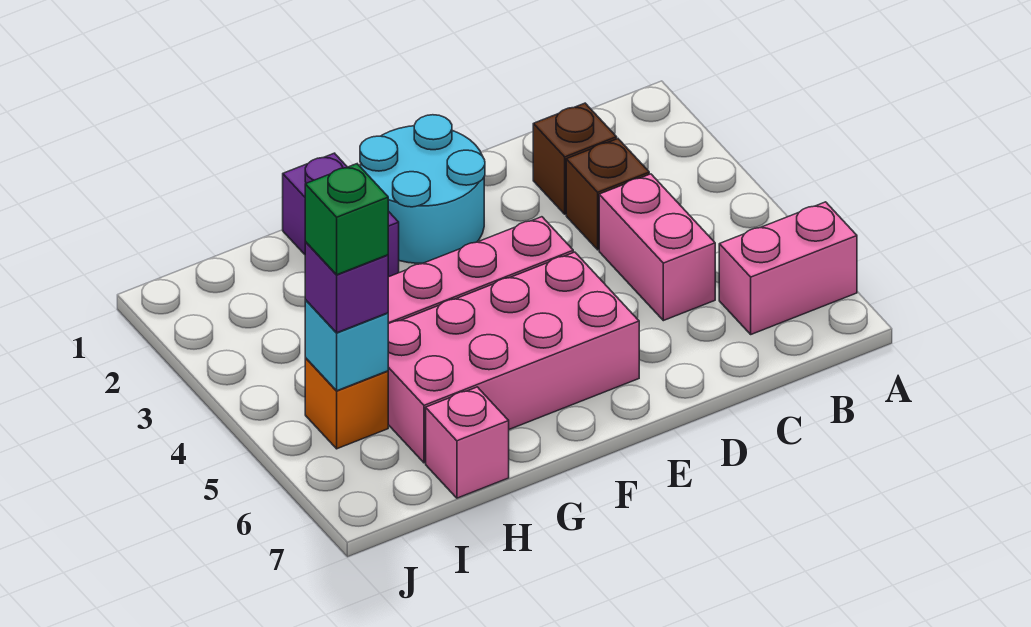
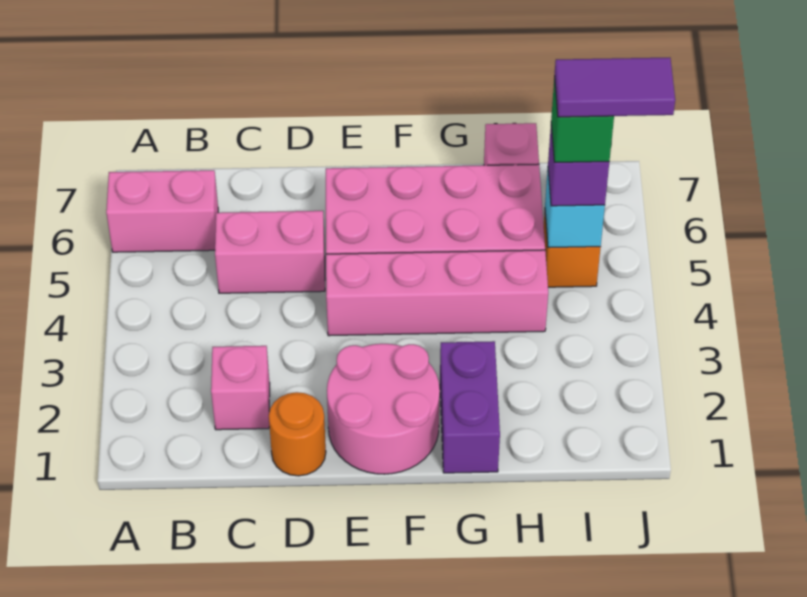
brown brick C2 level 1 -> pink brick C2 level 1
brown brick C3 level 1 -> none
pink brick C4:C5 level 1 -> pink brick C5:D5 level 1
none -> orange round brick D1 level 1
cyan round brick E1:F2 level 1 -> pink round brick E1:F2 level 1
none -> purple tile I5:J5 level 5

